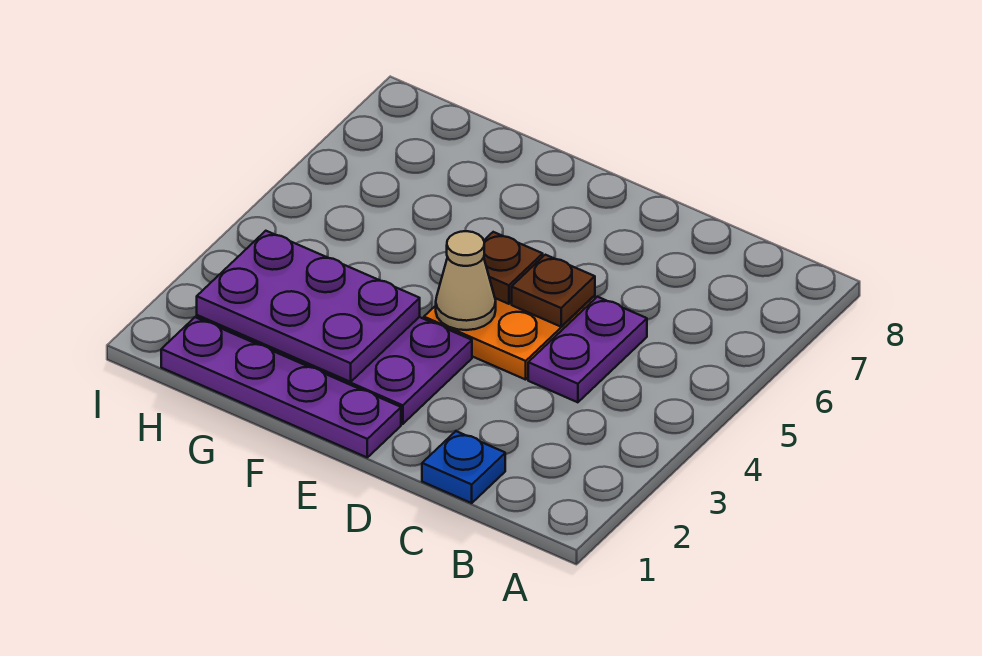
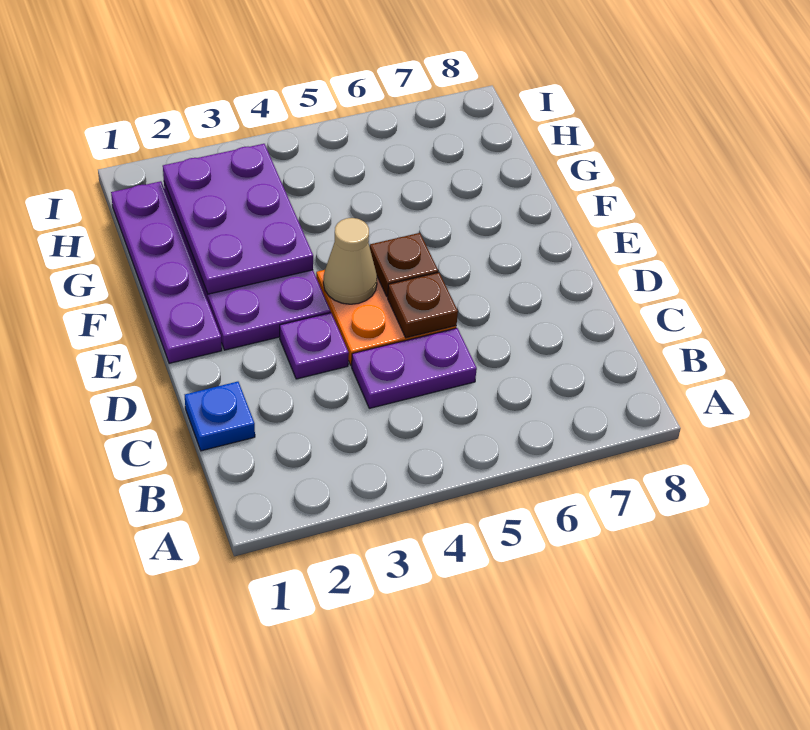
none -> purple plate D3 level 1

